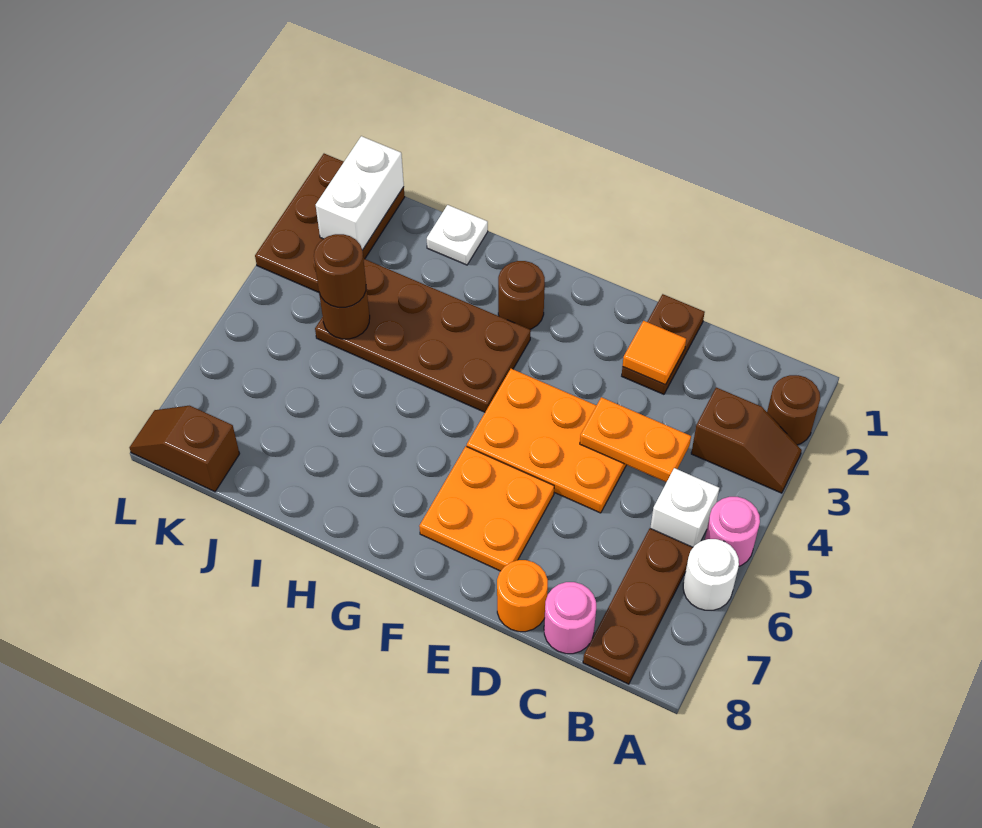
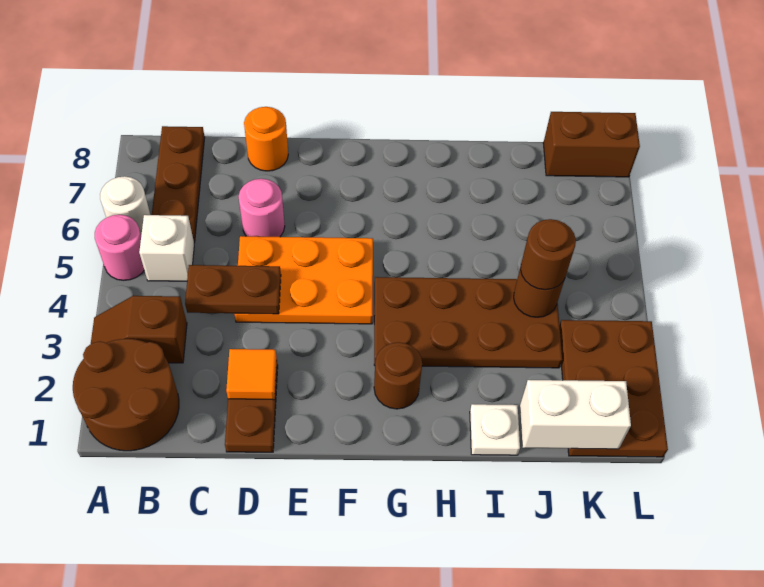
brown round brick A2 level 1 -> brown round brick A1:B2 level 1
orange plate C4:D4 level 2 -> brown plate C4:D4 level 2
pink round brick C8 level 1 -> pink round brick D6 level 1
orange plate E6:F7 level 1 -> none
white brick K1:K2 level 2 -> white brick J1:K1 level 2
brown slope K8:L8 level 1 top K -> brown brick K8:L8 level 1

